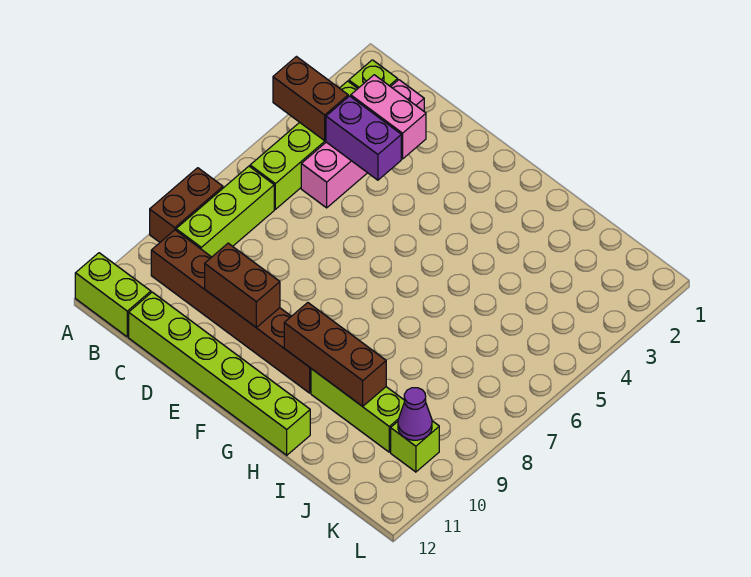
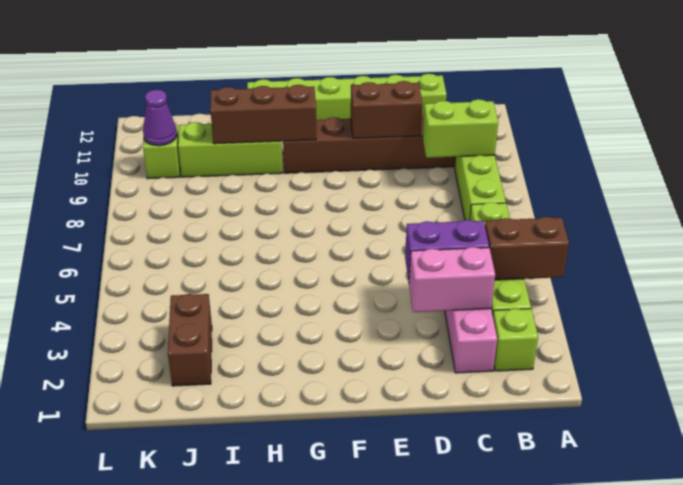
brown brick A8:A9 level 1 -> brown brick J2:J3 level 1
lime brick A12:B12 level 1 -> lime brick B9:C9 level 2

